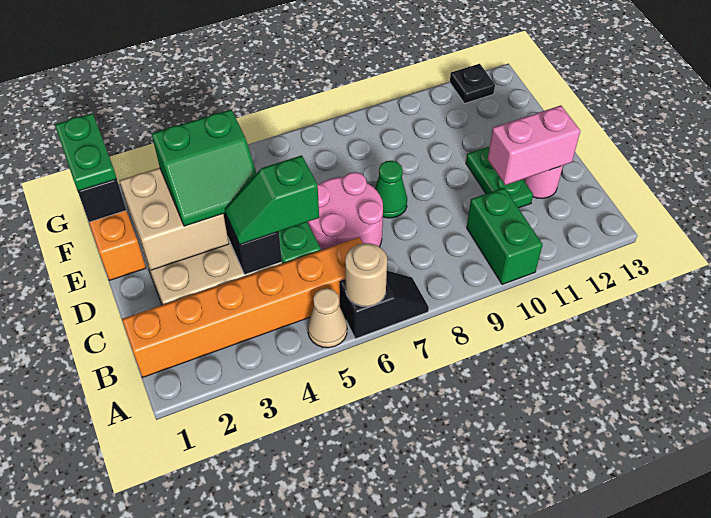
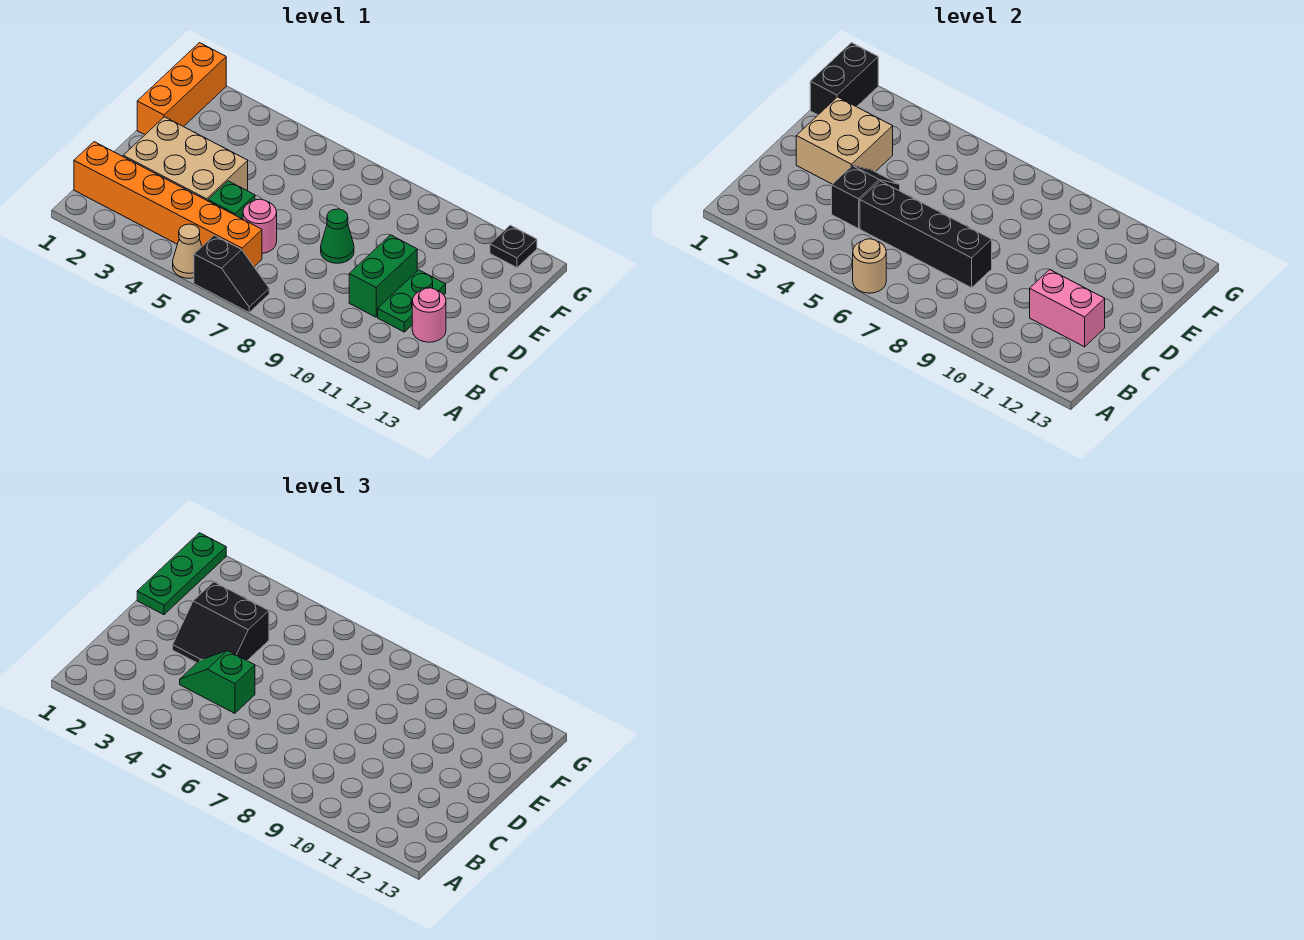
green brick A10:B10 level 1 -> green brick C10:D10 level 1
none -> black brick C5:C8 level 2
pink round brick C6:D7 level 1 -> pink round brick C6 level 1
green slope D3:E4 level 3 top E -> black slope D3:E4 level 3 top E
green plate F1:G1 level 3 -> green plate E1:G1 level 3

